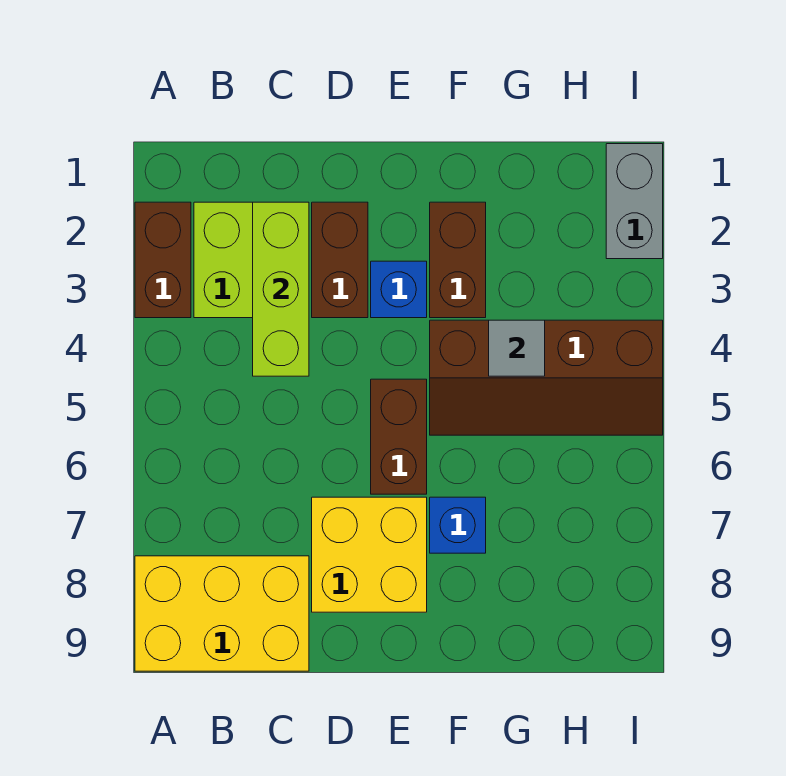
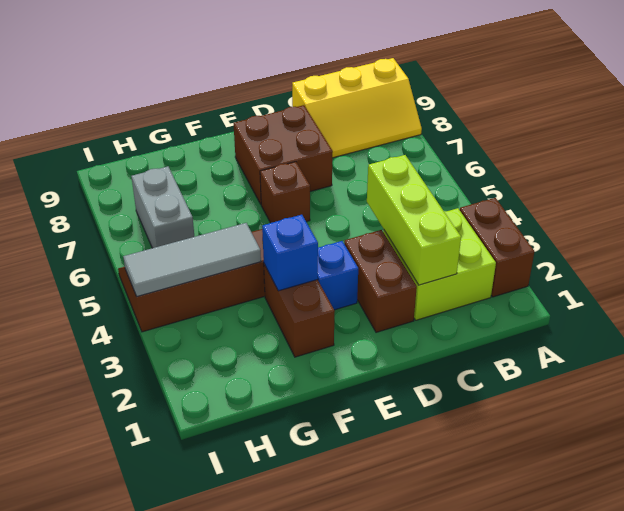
yellow brick A8:C9 level 1 -> yellow slope A8:C9 level 1 top 9
yellow brick D7:E8 level 1 -> brown brick D7:E8 level 1
brown brick E5:E6 level 1 -> brown brick E6 level 1
blue brick F7 level 1 -> blue brick F3 level 2
grey tile G4 level 2 -> grey tile G4:I4 level 2
grey brick I1:I2 level 1 -> grey brick H6:H7 level 1

